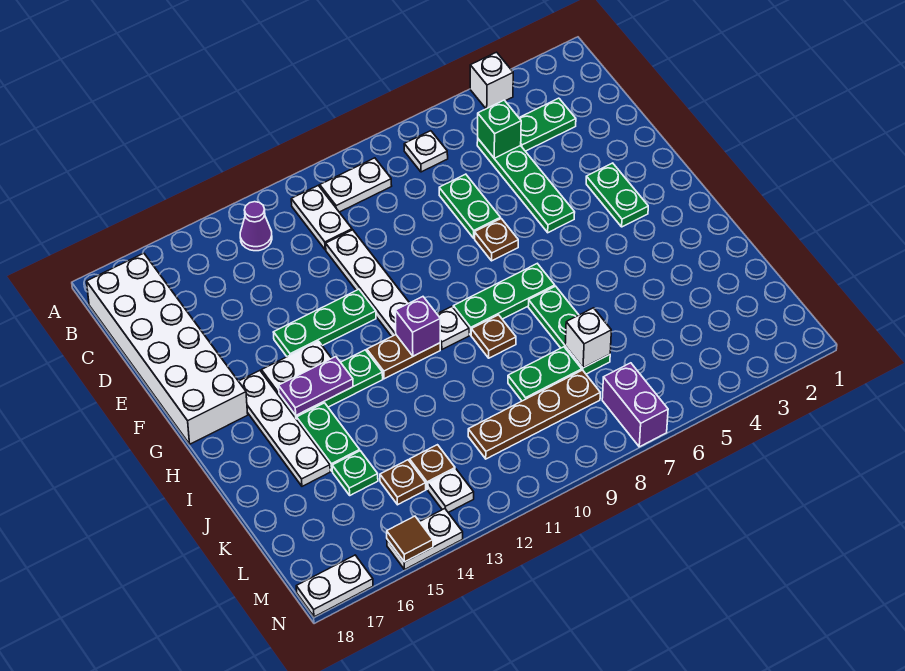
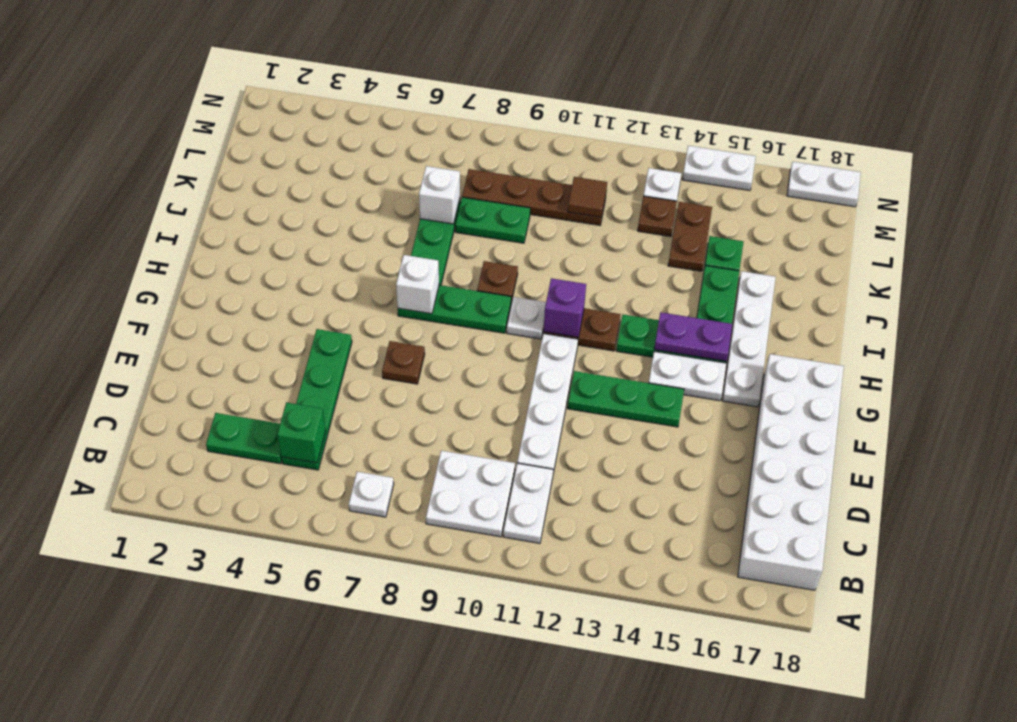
white brick A4 level 1 -> white brick H7 level 2
white plate B9:B10 level 1 -> white plate B9:C10 level 1
purple cone B13 level 1 -> none
green plate D7:E7 level 1 -> none
green plate F3:G3 level 1 -> none
brown plate L14 level 1 -> brown plate K14:L14 level 1
purple brick M7:N7 level 1 -> none
brown tile N15 level 2 -> brown tile L11 level 2

